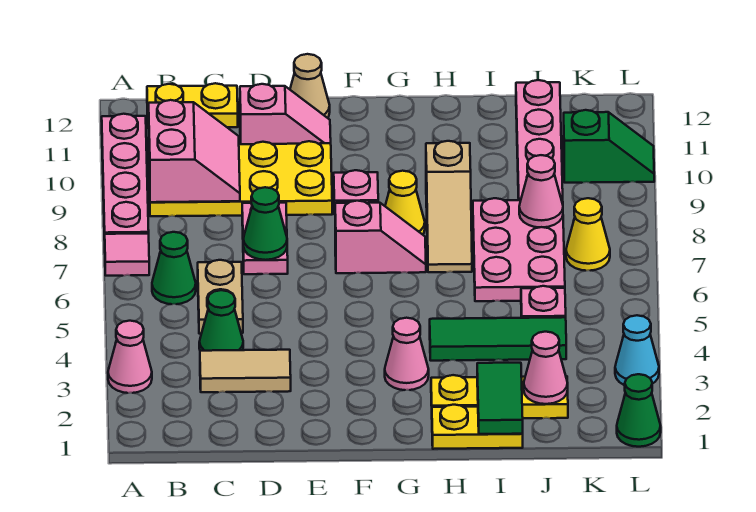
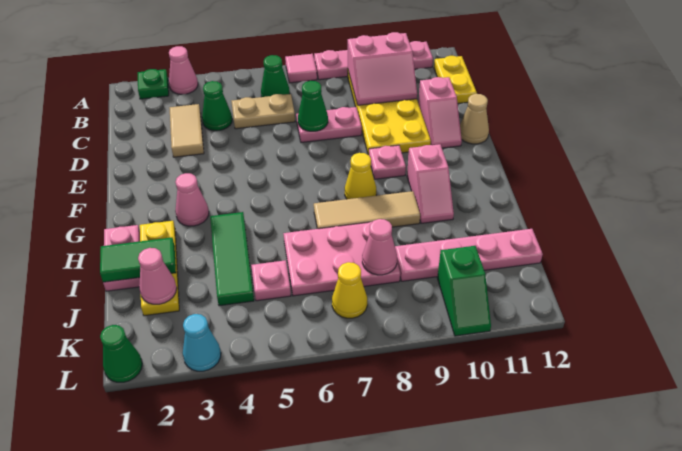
none -> green plate A2 level 1
pink slope F7:G7 level 1 top F -> pink slope G10:H10 level 1 top G
yellow plate H1:I1 level 1 -> pink plate H1:I1 level 1
tan slope H7:H9 level 1 top 9 -> tan tile H7:H9 level 1

